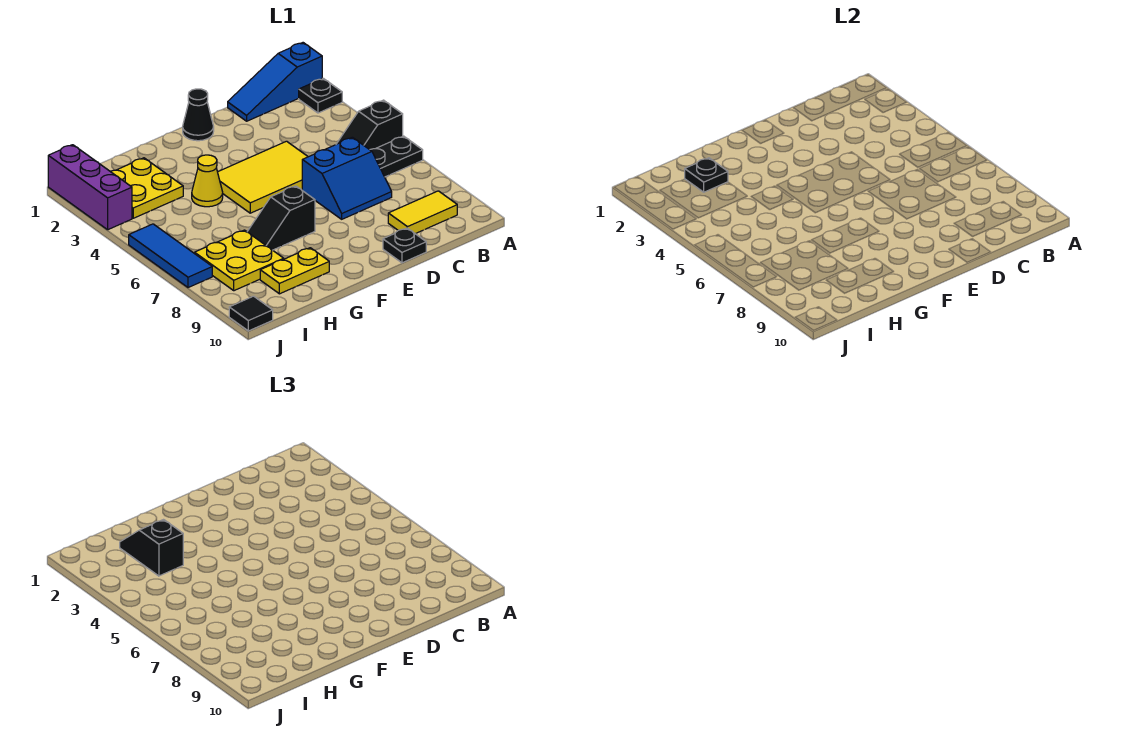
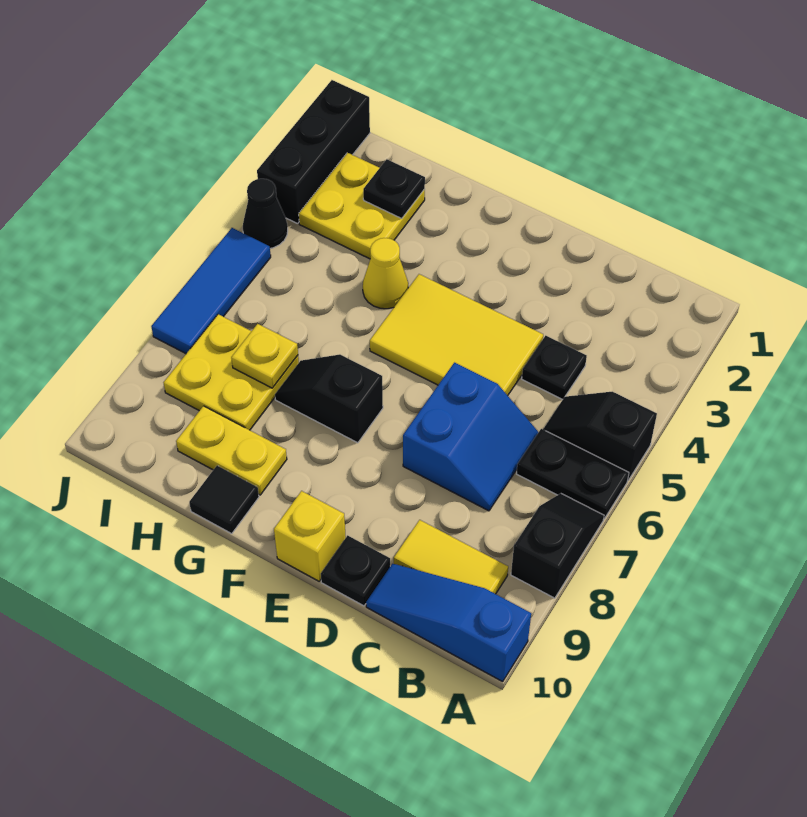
blue slope A1:C1 level 1 top A -> blue slope A10:C10 level 1 top A
black plate A2 level 1 -> black plate C4 level 1
blue slope C6:D7 level 1 top 6 -> blue slope C6:D7 level 1 top D
black cone E1 level 1 -> black cone J4 level 1
none -> yellow brick E10 level 1
black slope H2:H3 level 3 top 3 -> black slope A7:A8 level 1 top 8
none -> yellow plate H7 level 2
purple brick J1:J3 level 1 -> black brick J1:J3 level 1
black tile J10 level 1 -> black tile G10 level 1

